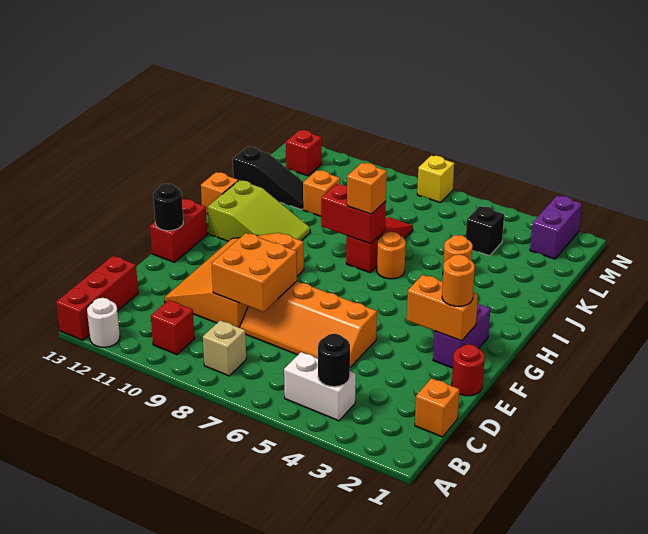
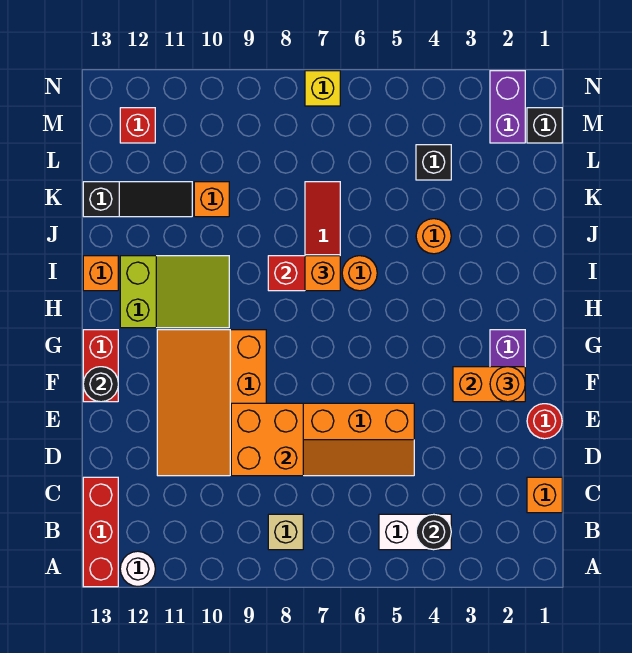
red brick B10 level 1 -> none
none -> black brick M1 level 1

